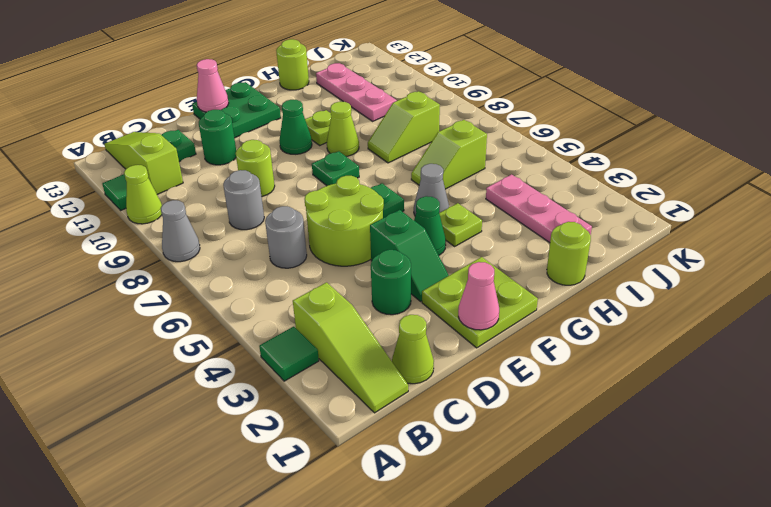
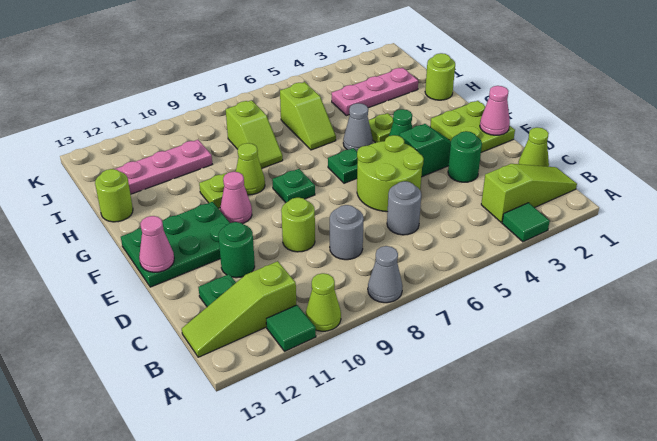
green plate E12:F13 level 1 -> green plate E11:F13 level 1
green cone F10 level 1 -> pink cone F10 level 1

